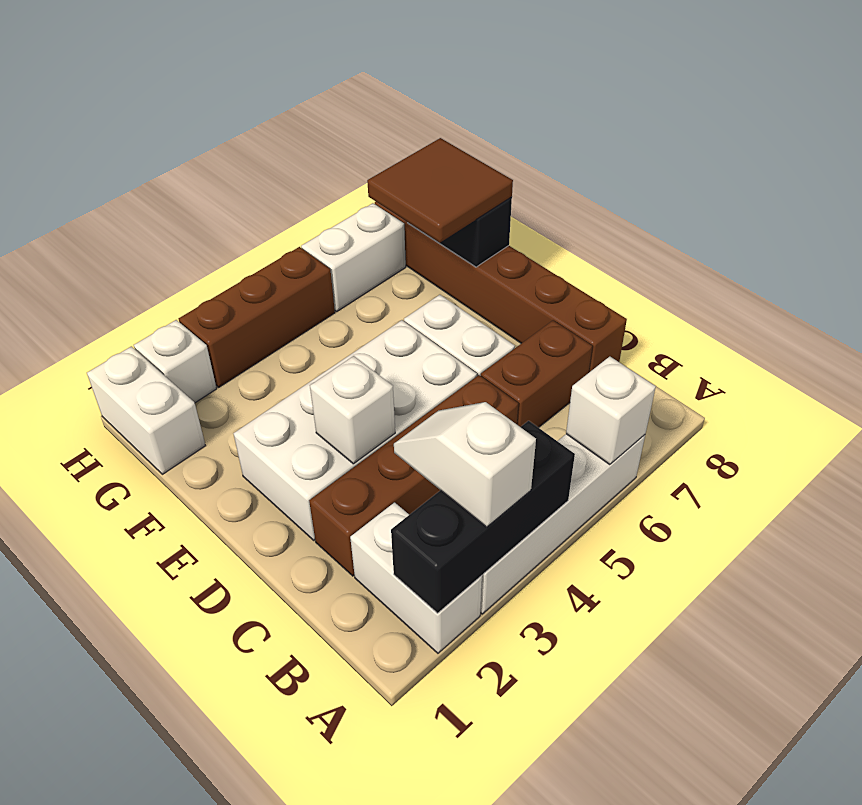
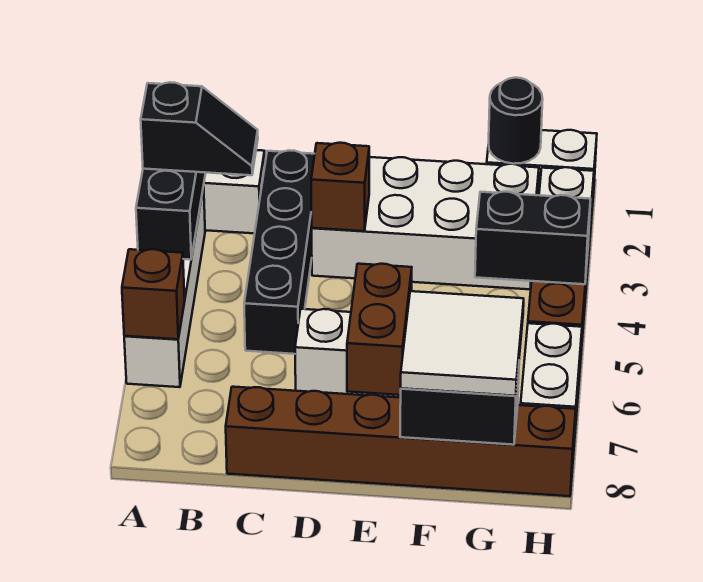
white slope A3:B3 level 3 top A -> black slope A3:B3 level 3 top A
white brick A6 level 2 -> brown brick A6 level 2
brown brick C2:C5 level 1 -> black brick C2:C5 level 1
brown brick C6:C7 level 1 -> brown brick E6:E7 level 2
white brick D2:E5 level 1 -> white brick D2:G3 level 1
white brick D3 level 2 -> brown brick D3 level 2
brown tile F7:G8 level 3 -> white tile F7:G8 level 3
none -> black round brick G1 level 2
none -> black brick G4:H4 level 2

